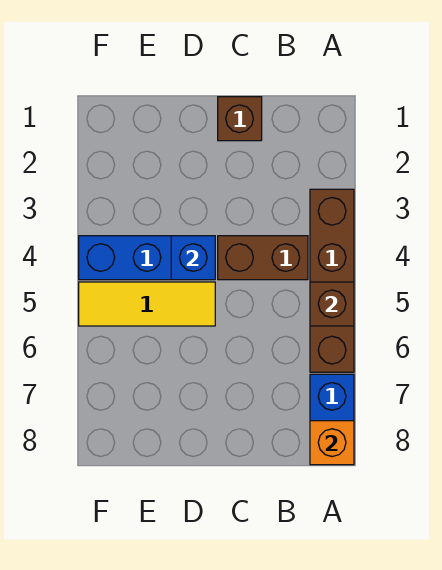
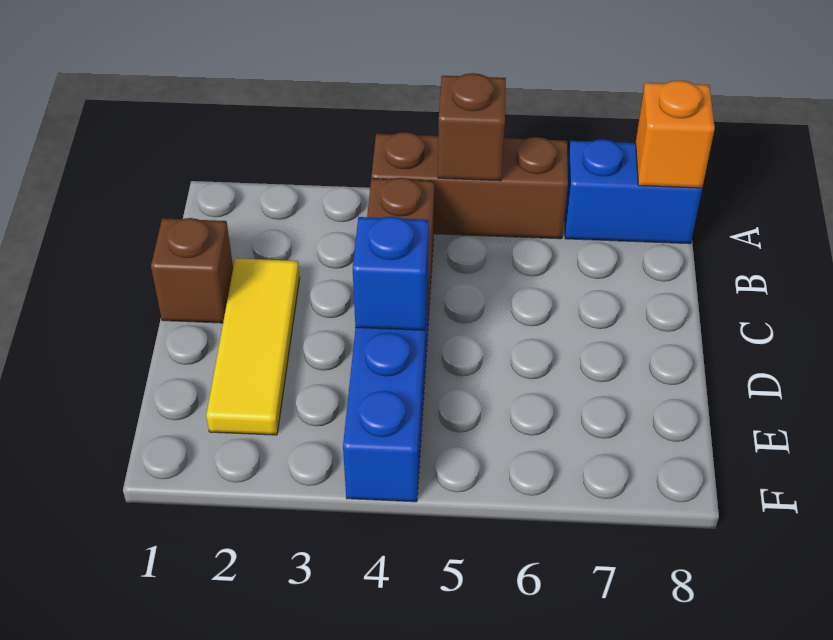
brown brick A3:A6 level 1 -> brown brick A4:A6 level 1
yellow tile D5:F5 level 1 -> yellow tile C2:E2 level 1

